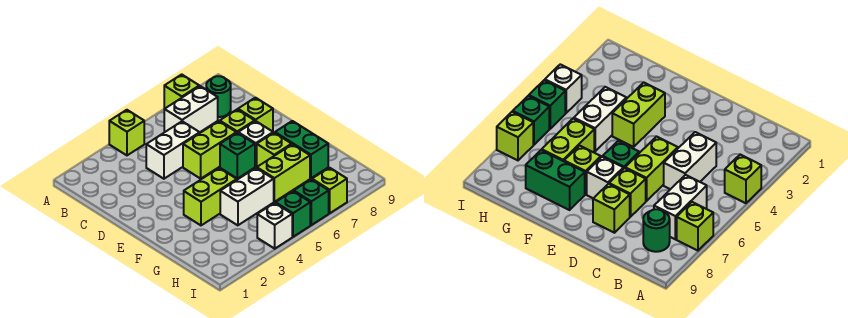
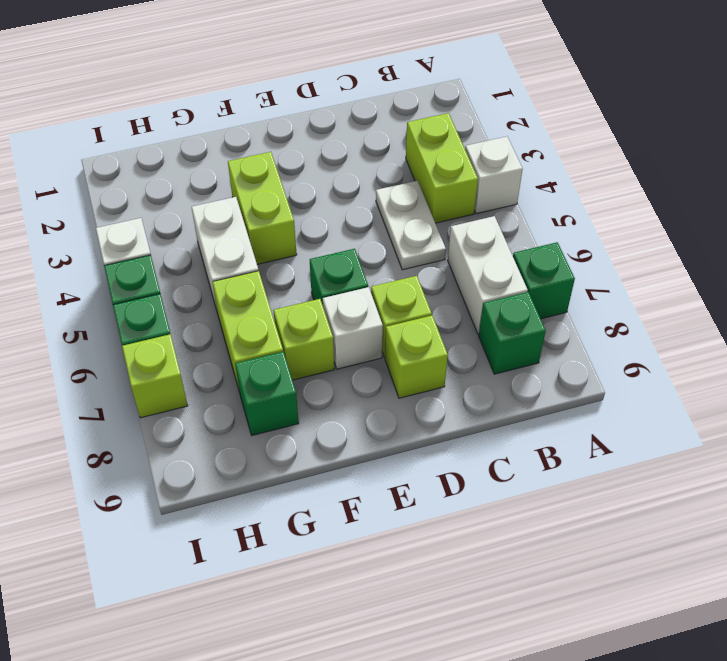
lime brick A4 level 1 -> white brick A4 level 1
lime brick A7 level 1 -> green brick A7 level 1
green round brick B8 level 1 -> green brick B8 level 1
white brick C4:C5 level 1 -> white plate C4:C5 level 1
lime brick D5:D6 level 1 -> lime brick B3:B4 level 1
green brick F8:G8 level 1 -> green brick G8 level 1

